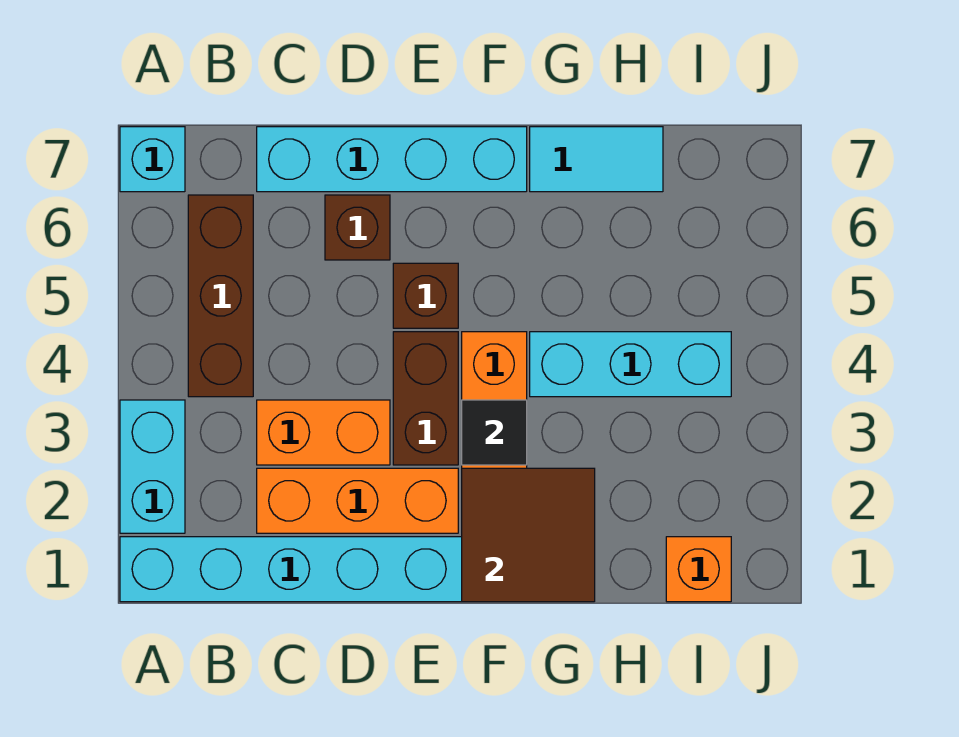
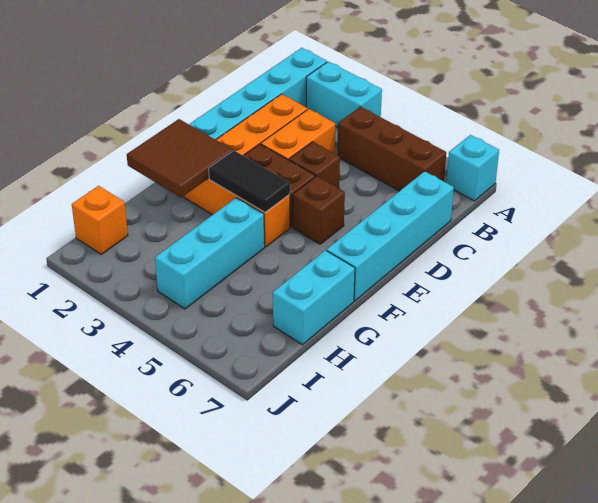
brown brick D6 level 1 -> brown brick D4 level 1
black tile F3 level 2 -> black tile F3:F4 level 2
cyan tile G7:H7 level 1 -> cyan brick G7:H7 level 1

